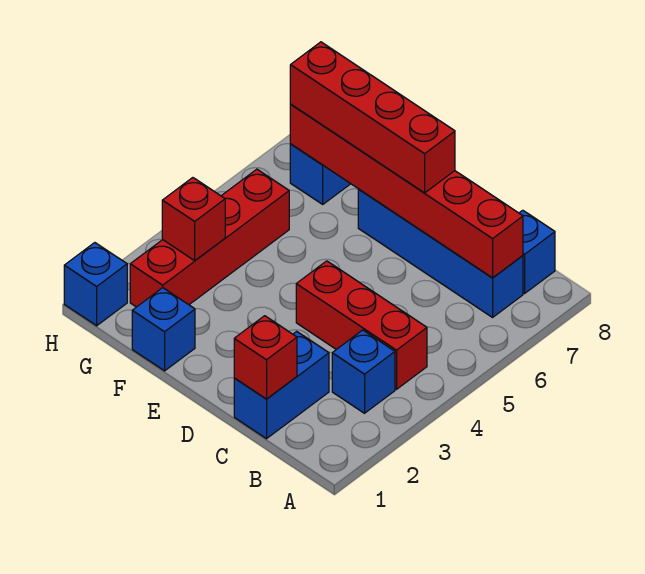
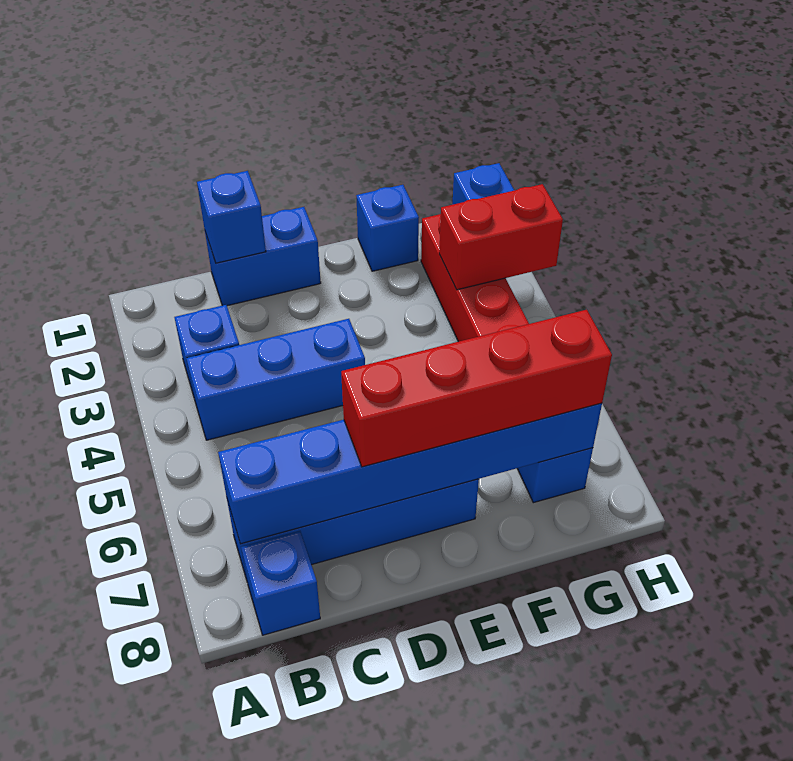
red brick B4:D4 level 1 -> blue brick B4:D4 level 1
red brick B7:G7 level 2 -> blue brick B7:G7 level 2
blue brick C1:C2 level 1 -> blue brick C1:D1 level 1
red brick C1 level 2 -> blue brick C1 level 2
red brick G3 level 2 -> red brick G3:H3 level 2

